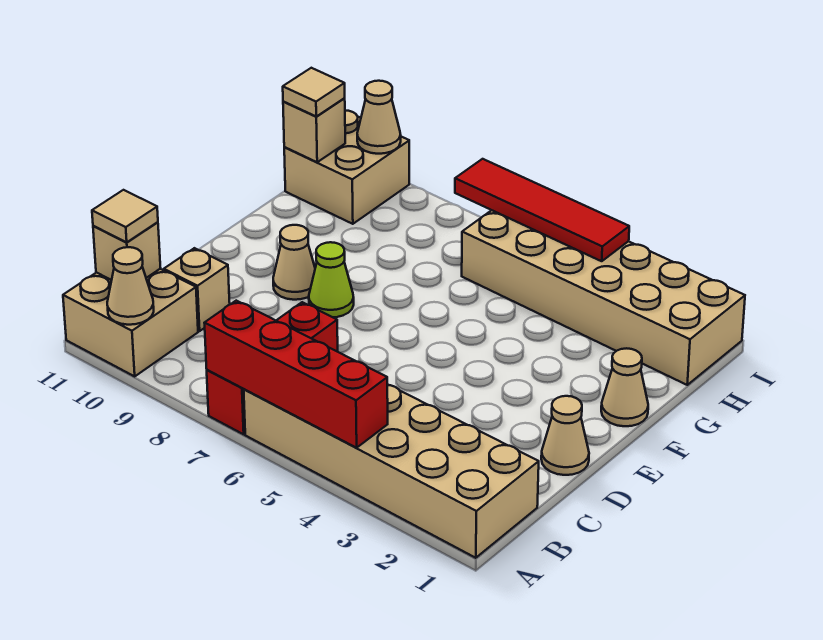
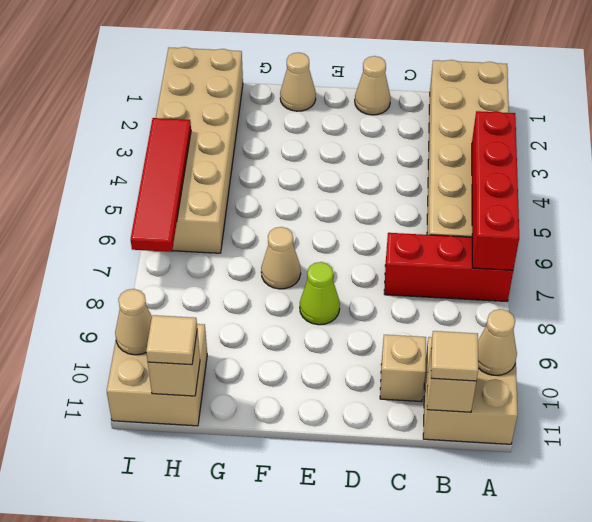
tan cone E9 level 1 -> tan cone F7 level 1

